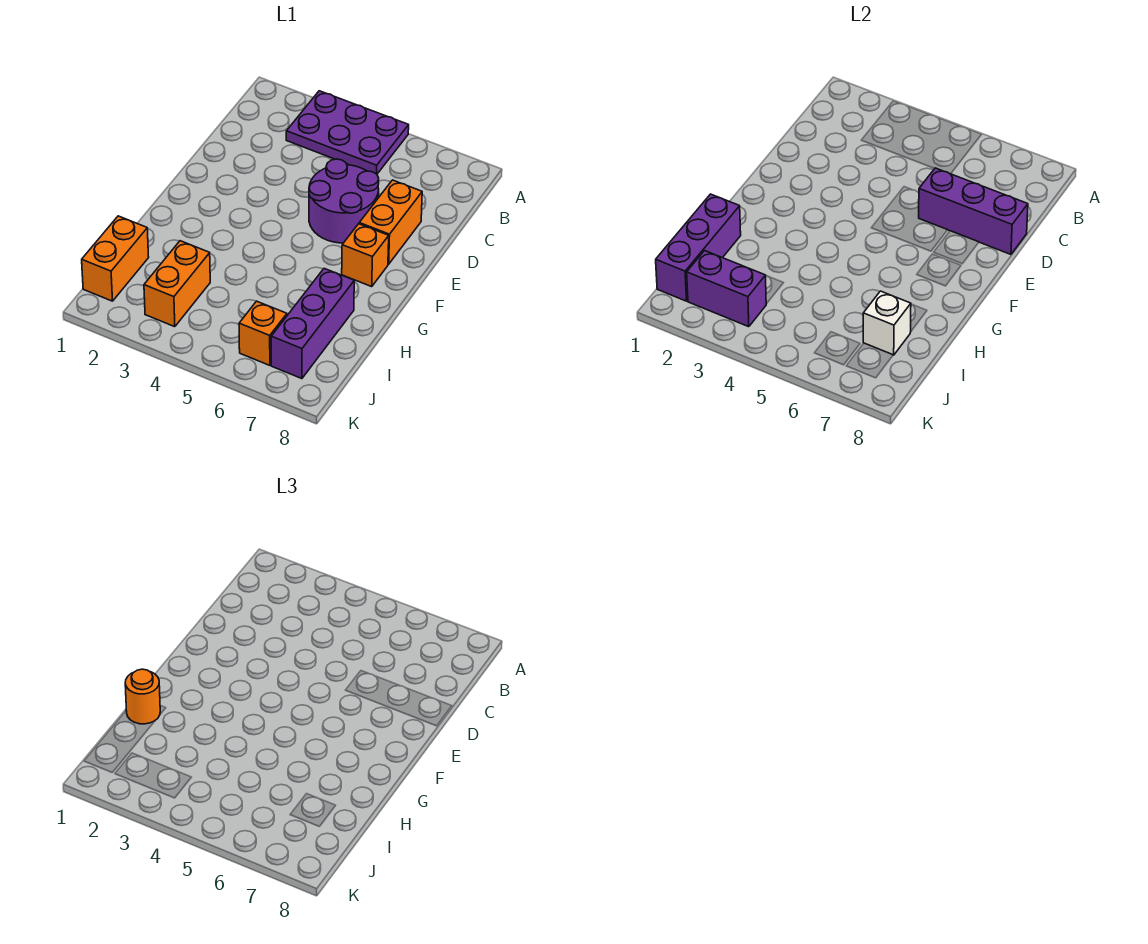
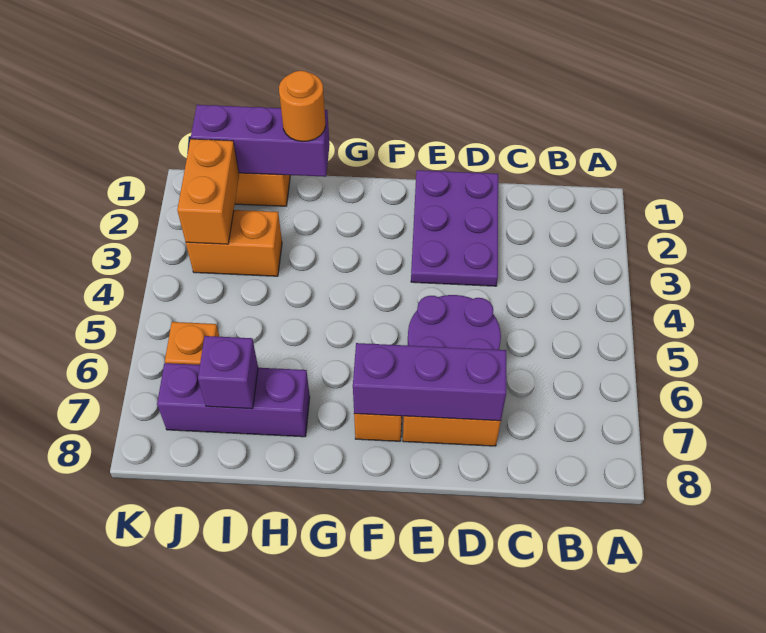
purple plate A3:B5 level 1 -> purple plate D1:E3 level 1
purple brick D6:D8 level 2 -> purple brick D7:F7 level 2
white brick I7 level 2 -> purple brick I7 level 2
purple brick J2:J3 level 2 -> orange brick J2:J3 level 2

